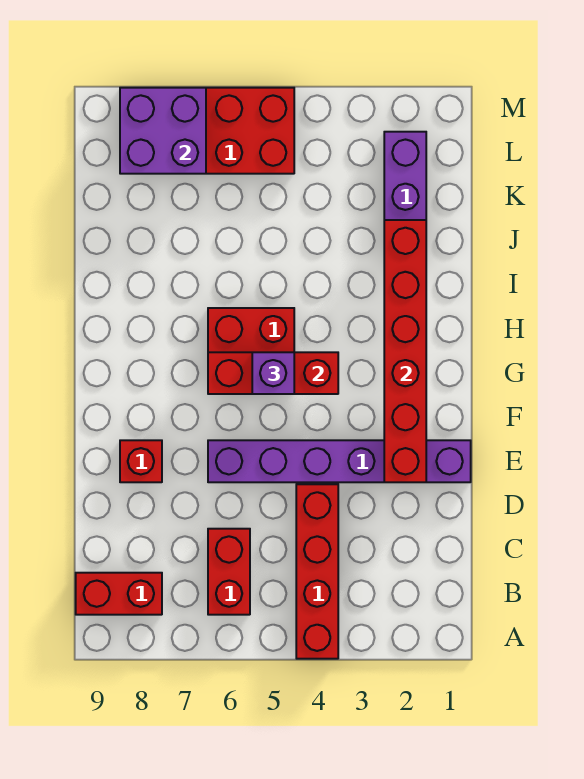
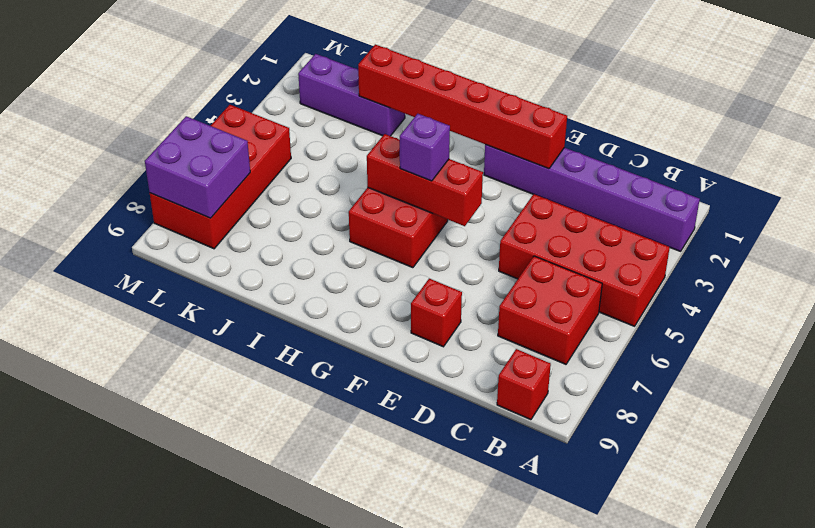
red brick A4:D4 level 1 -> red brick A4:D5 level 1
red brick B6:C6 level 1 -> red brick B6:C7 level 1
red brick B8:B9 level 1 -> red brick B9 level 1
purple brick E1:E6 level 1 -> purple brick A2:F2 level 1
red brick G4:G6 level 2 -> red brick F5:H5 level 2

